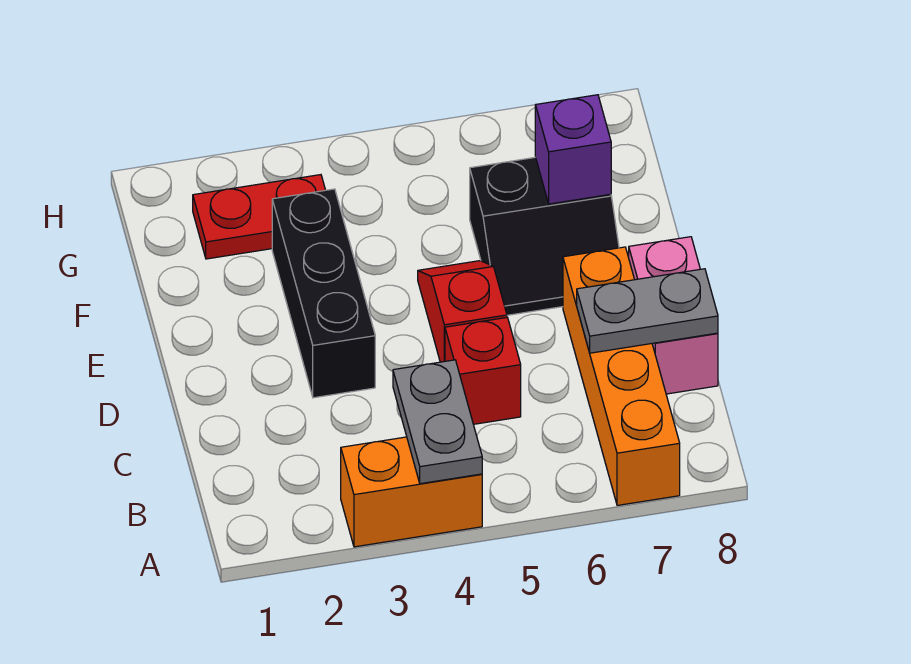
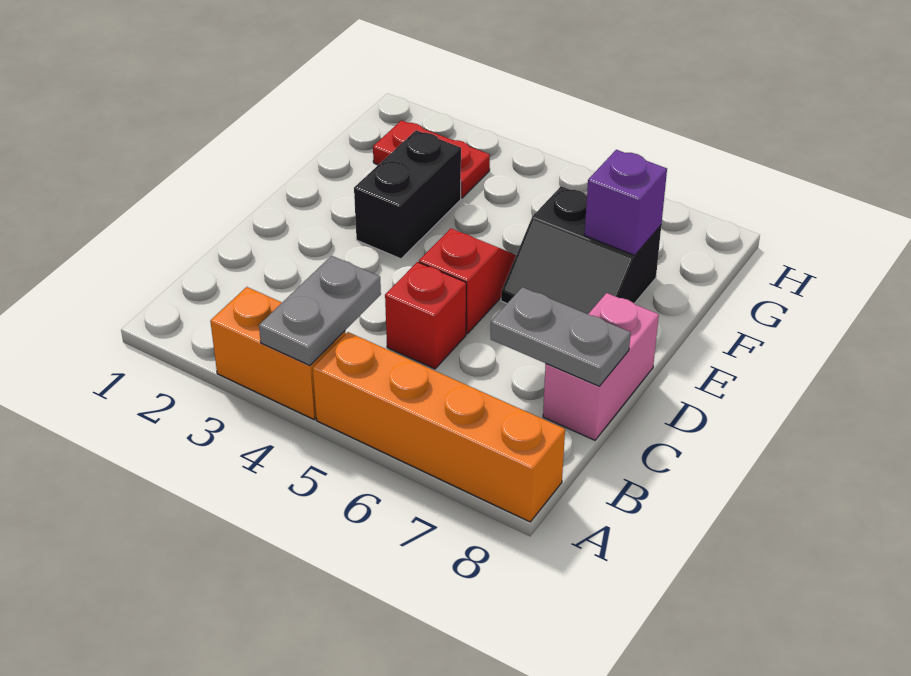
orange brick A7:D7 level 1 -> orange brick A5:A8 level 1
black brick D3:F3 level 1 -> black brick E3:F3 level 1

